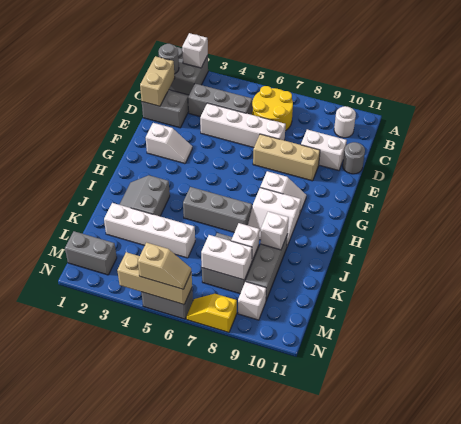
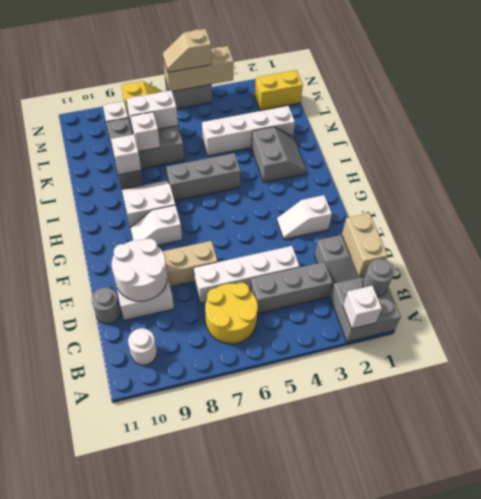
none -> white round brick D9:E10 level 2
grey brick M1:M2 level 1 -> yellow brick M1:M2 level 1

